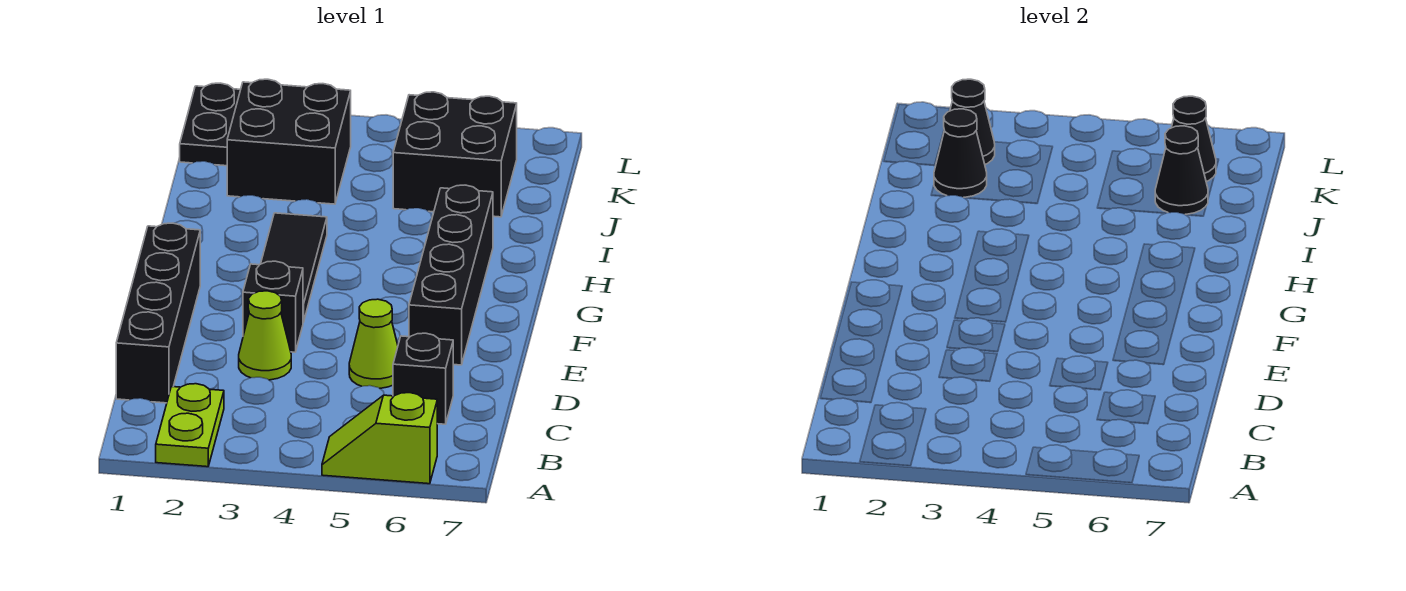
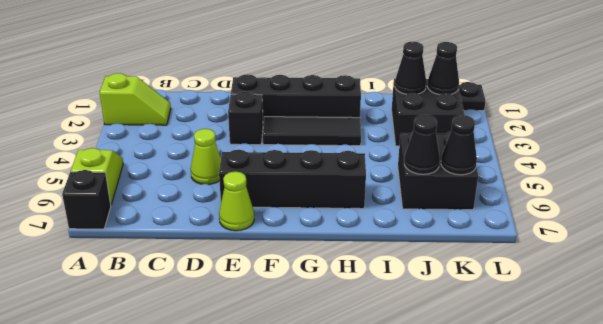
lime plate A2:B2 level 1 -> lime slope A2:B2 level 1 top A
black brick C1:F1 level 1 -> black brick E2:H2 level 1
black brick C6 level 1 -> black brick A7 level 1
lime cone D3 level 1 -> lime cone E7 level 1

